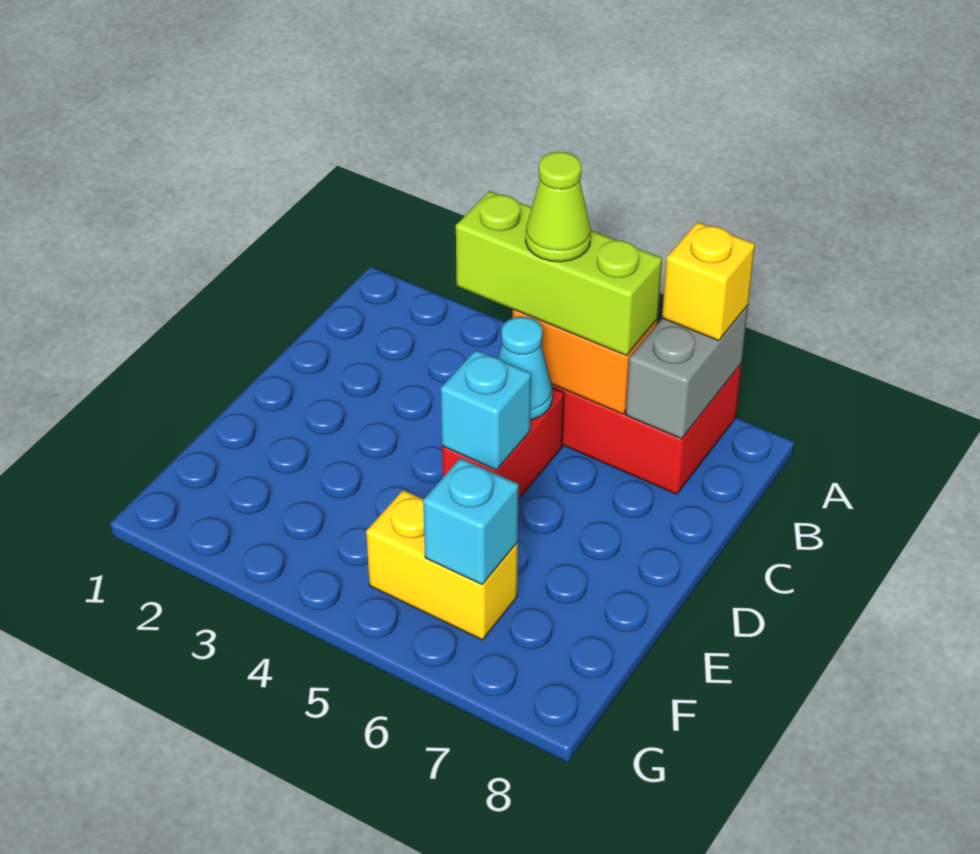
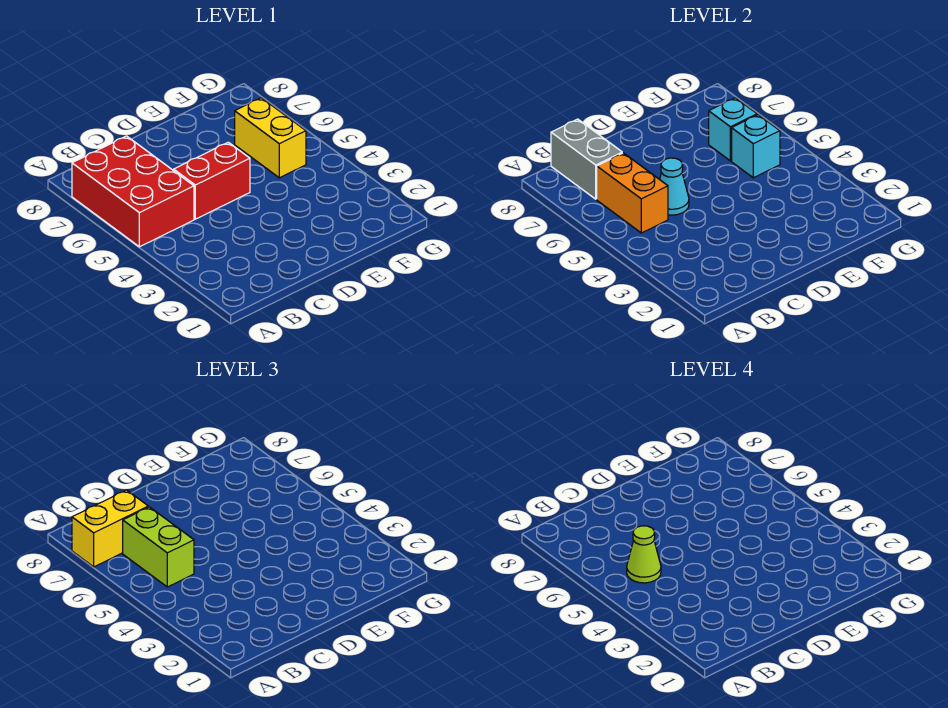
grey brick A7:B7 level 2 -> grey brick B7:B8 level 2
yellow brick A7 level 3 -> yellow brick A7:B7 level 3
lime brick B4:B6 level 3 -> lime brick B5:B6 level 3
cyan brick D5 level 2 -> cyan brick F5 level 2

